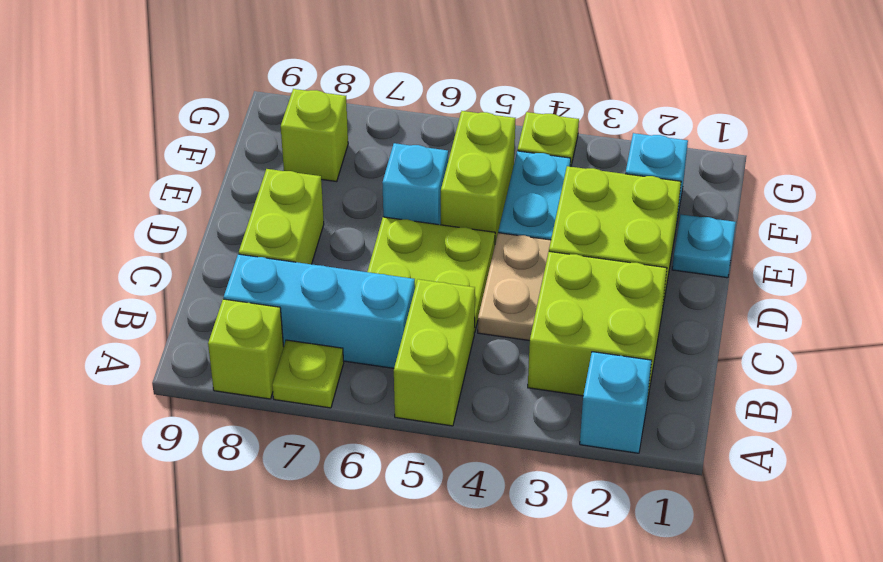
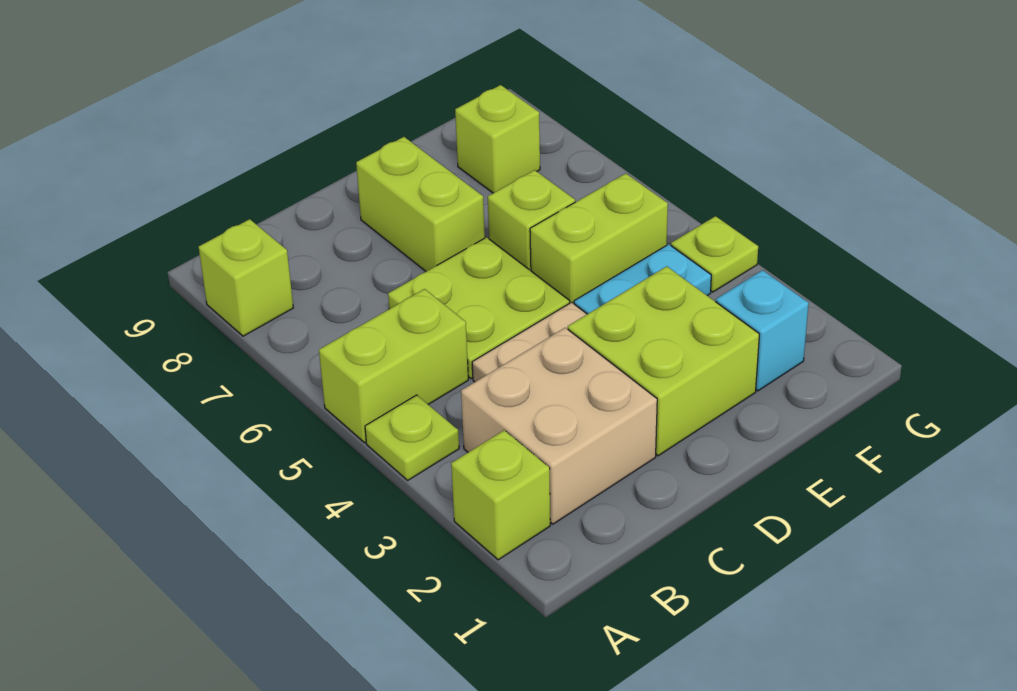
cyan brick A2 level 1 -> lime brick A2 level 1
lime plate A7 level 1 -> lime plate A4 level 1
lime brick B2:C3 level 1 -> tan brick B2:C3 level 1
cyan brick B6:B8 level 1 -> none
lime brick C8:D8 level 1 -> lime brick D7:D8 level 1
cyan plate E1 level 1 -> none
cyan brick E6 level 1 -> lime brick E6 level 1

